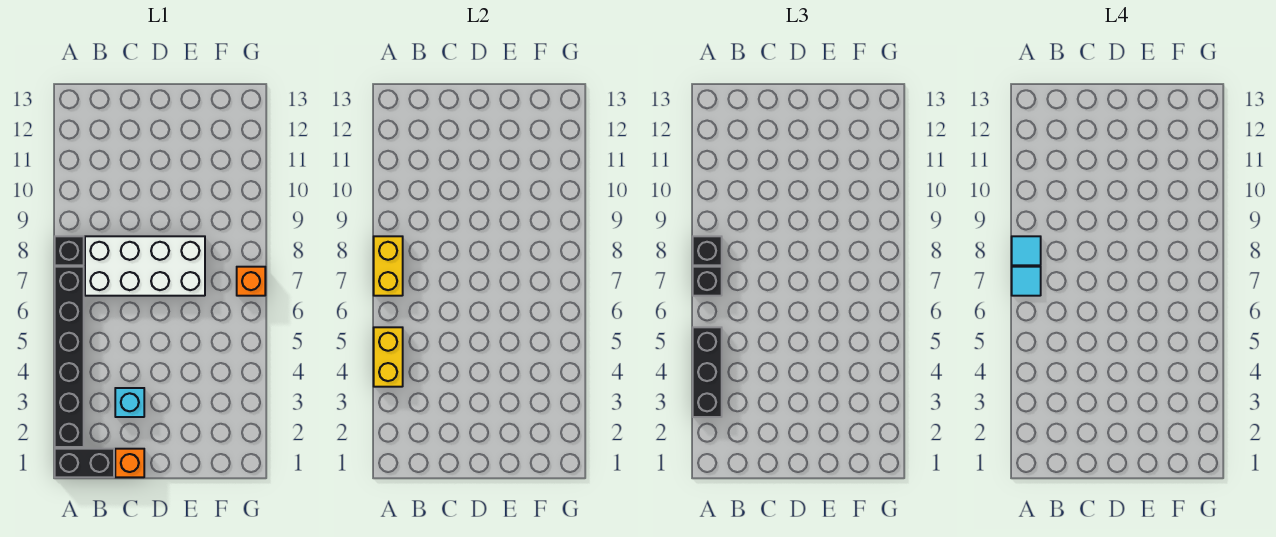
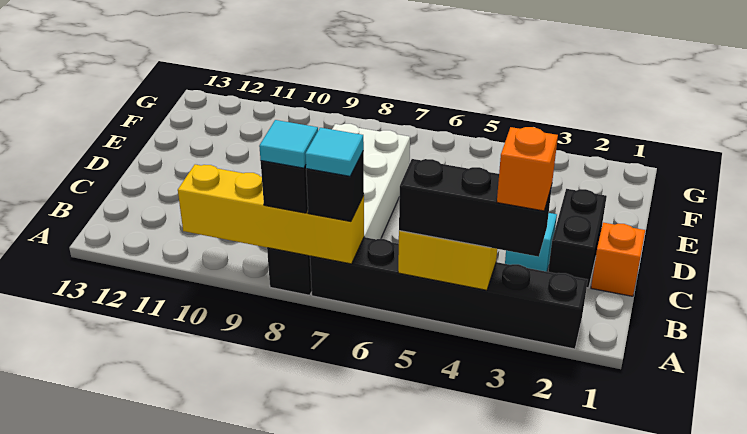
black brick A1:B1 level 1 -> black brick C2:D2 level 1
yellow brick A7:A8 level 2 -> yellow brick A7:A10 level 2
orange brick G7 level 1 -> orange brick A3 level 4

